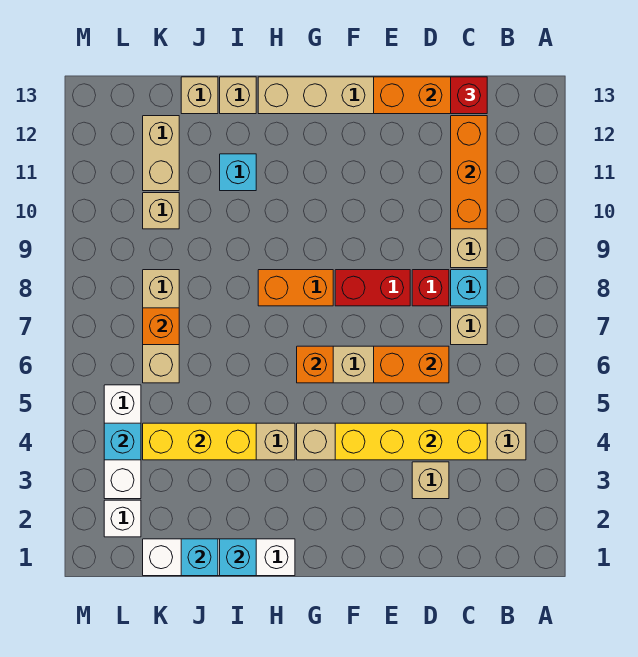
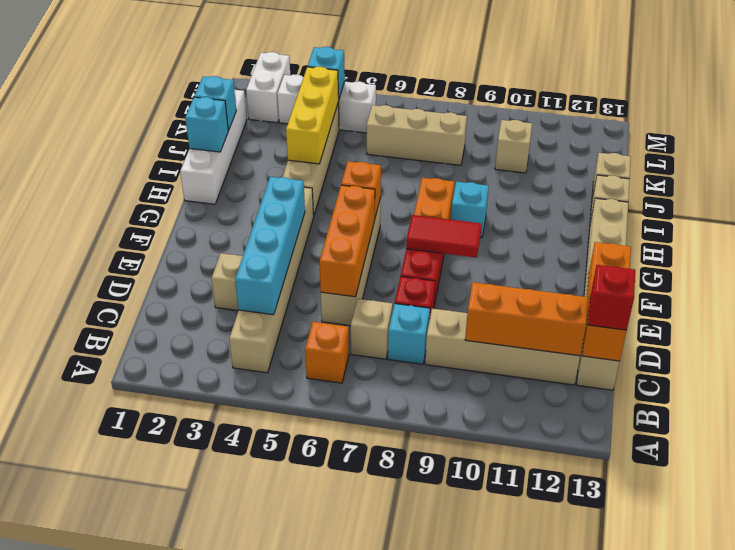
yellow brick C4:F4 level 2 -> cyan brick C4:F4 level 2
orange brick D6:E6 level 2 -> orange brick D6:F6 level 2
none -> red tile F8:F9 level 2
cyan brick I11 level 1 -> cyan brick H9 level 1
orange brick K7 level 2 -> orange brick B6 level 1
tan brick K11:K12 level 1 -> none
white brick L2 level 1 -> white brick L2:M2 level 1

